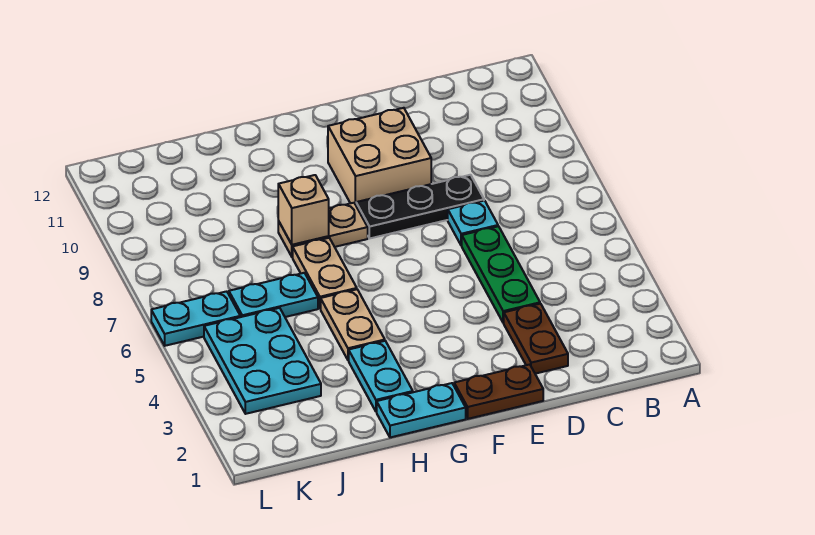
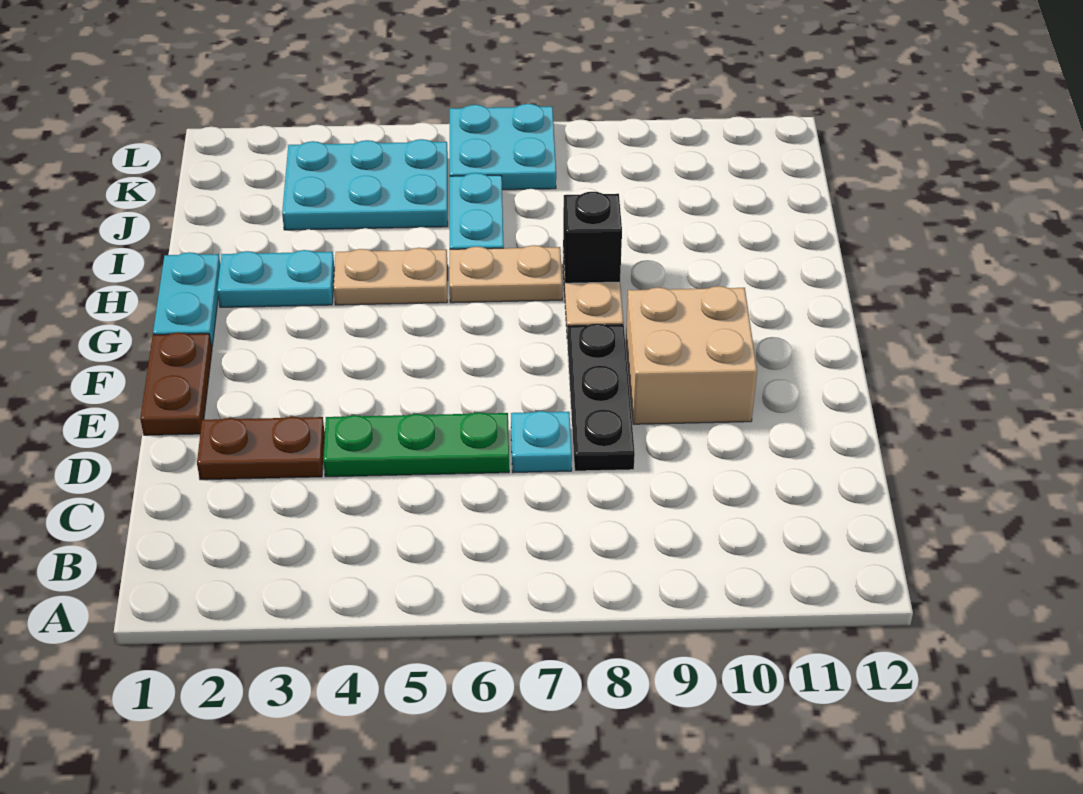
tan brick H8 level 2 -> black brick H8 level 2
cyan plate K6:L6 level 1 -> cyan plate K6:L7 level 1

